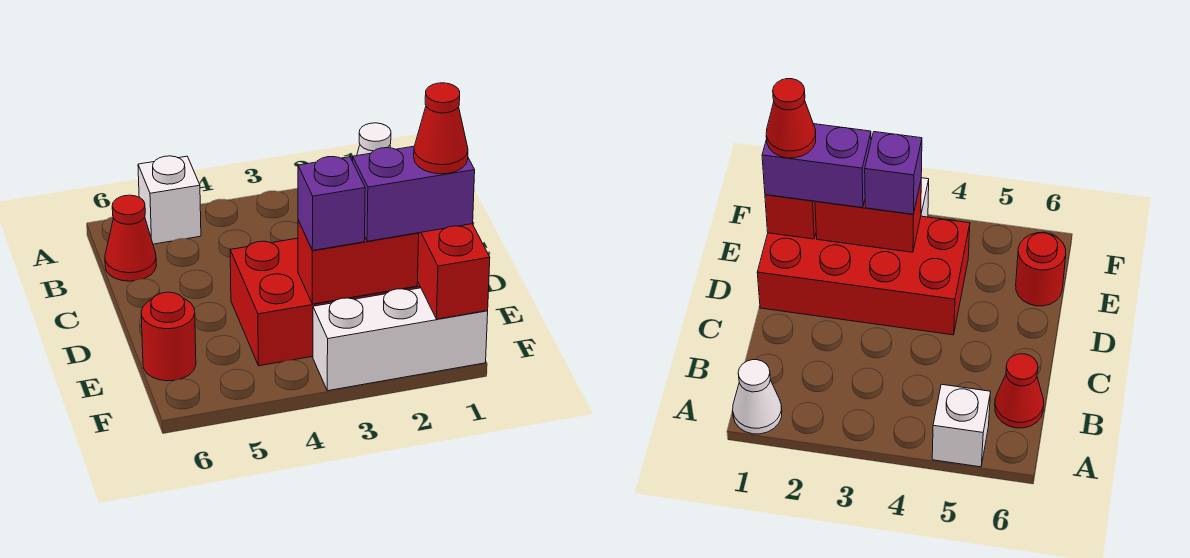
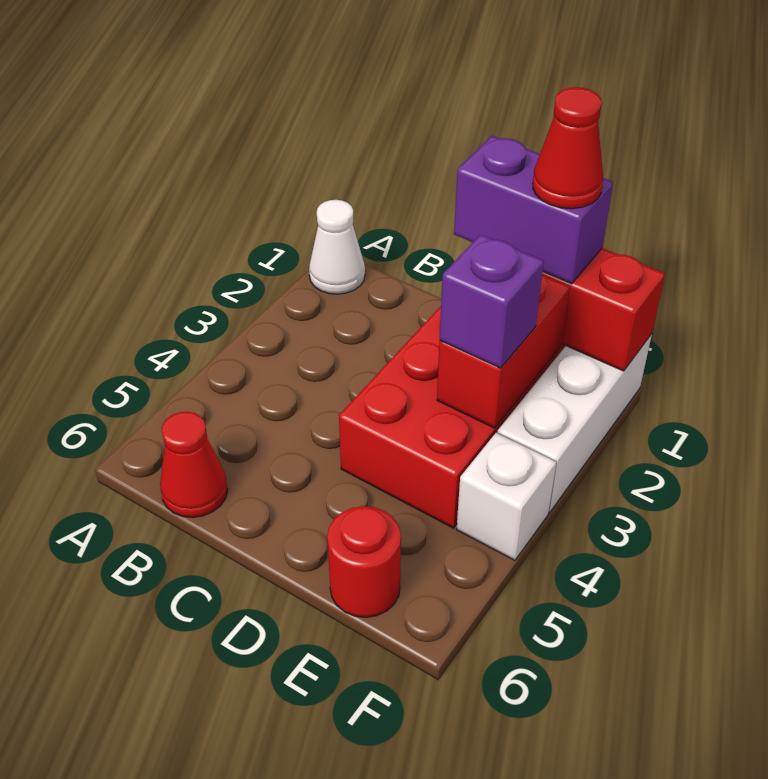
white brick A5 level 1 -> white brick F4 level 1
purple brick E1:E2 level 3 -> purple brick D1:E1 level 3

